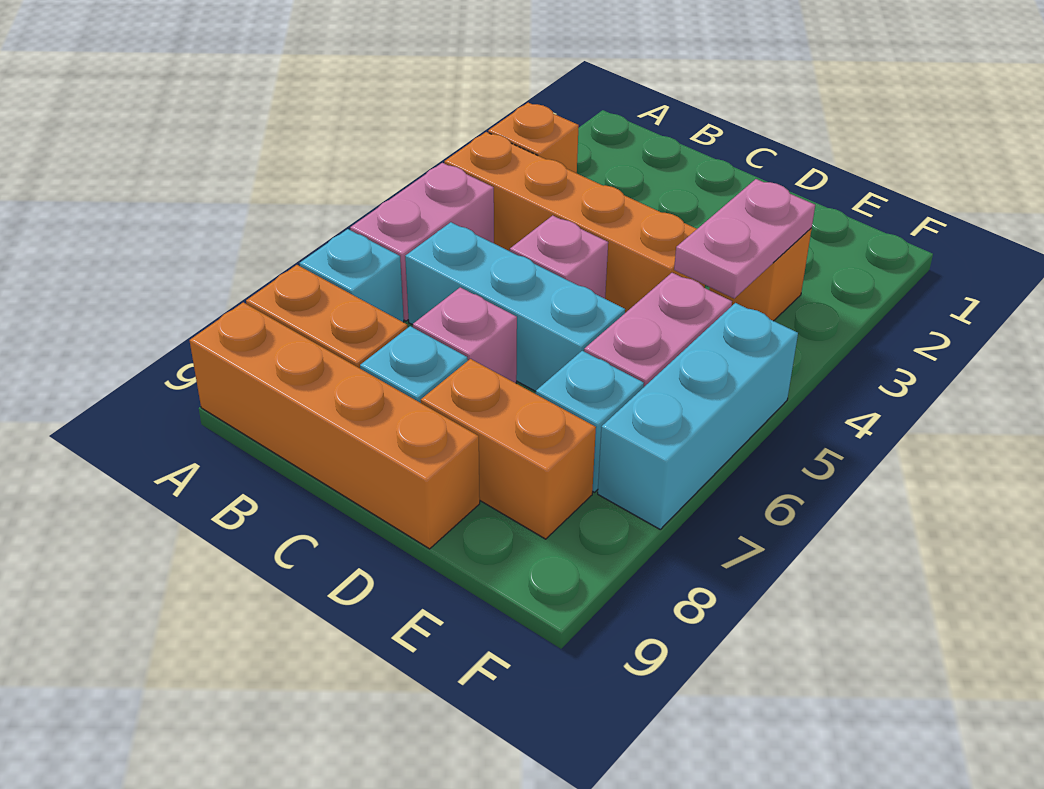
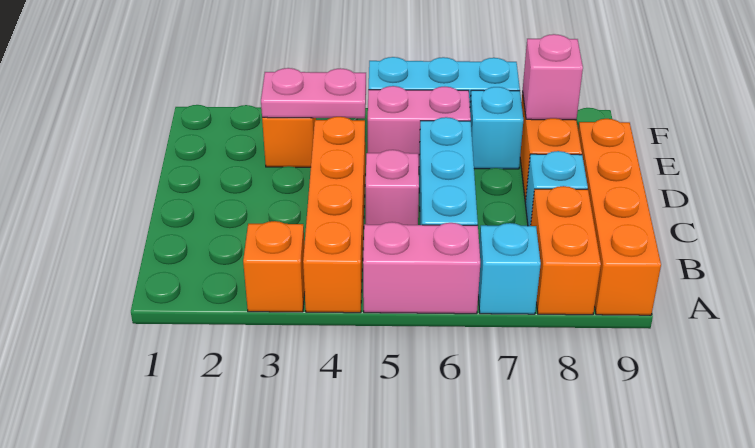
pink brick C7 level 1 -> pink brick E8 level 2

